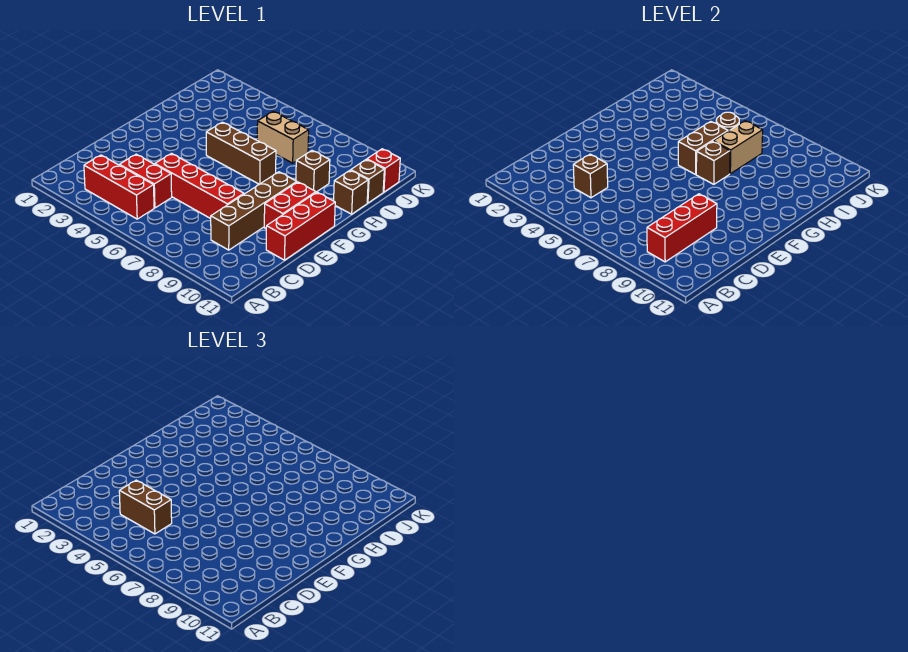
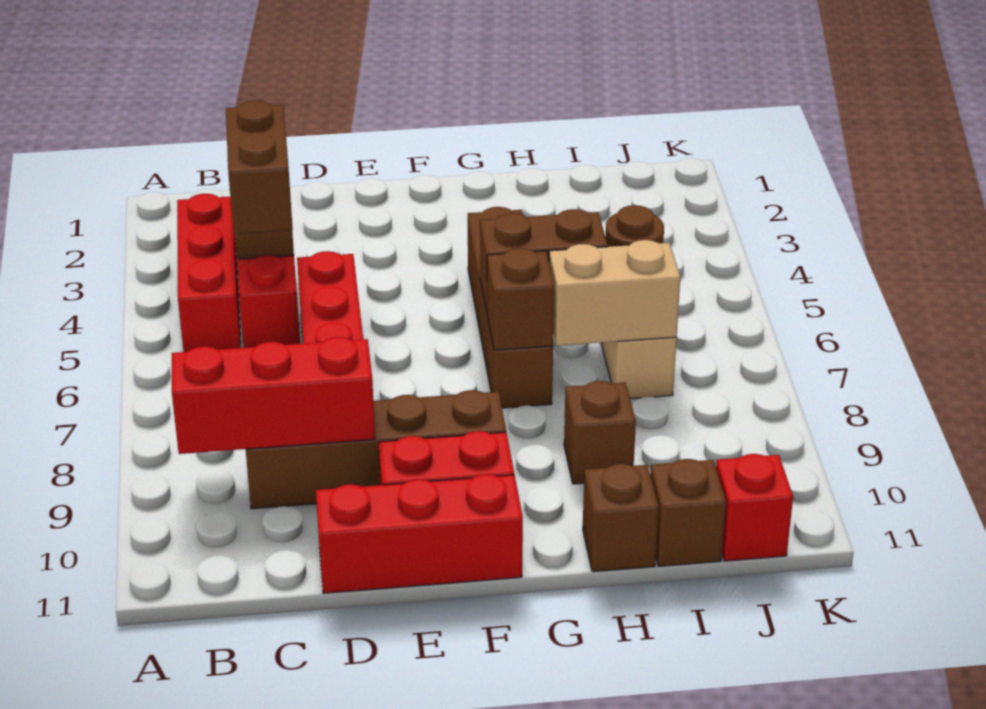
brown brick G5:G7 level 1 -> brown brick G4:G7 level 1

